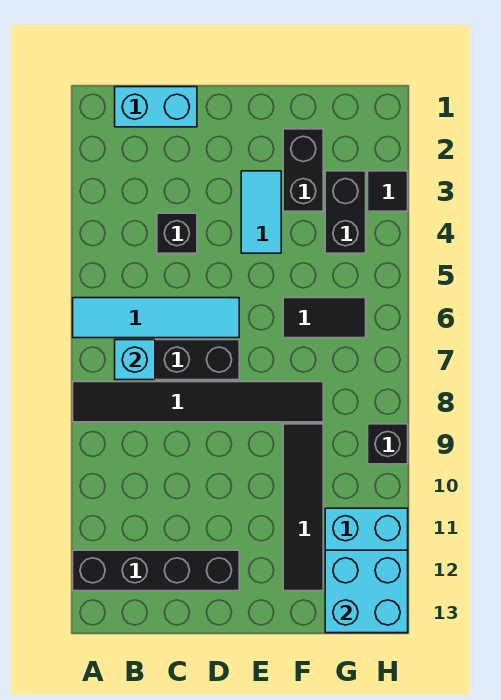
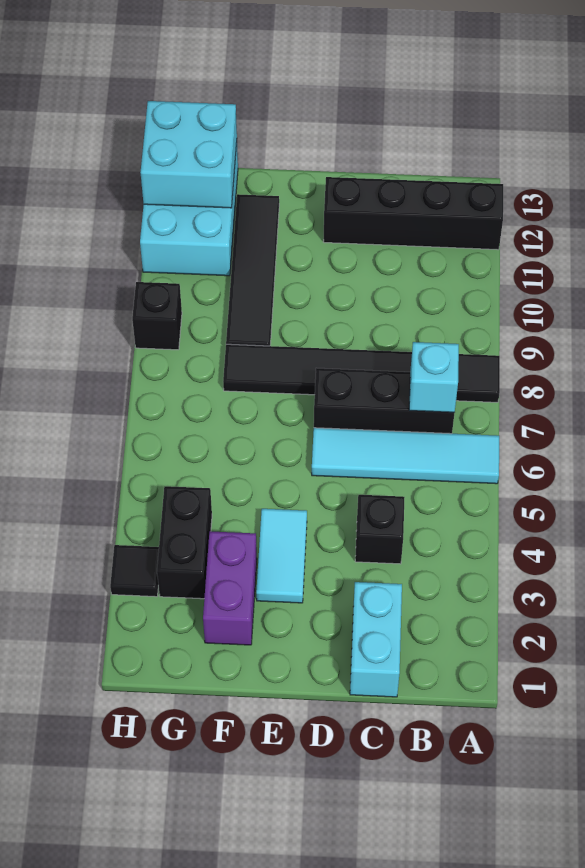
cyan brick B1:C1 level 1 -> cyan brick C1:C2 level 1
black brick F2:F3 level 1 -> purple brick F2:F3 level 1
black tile F6:G6 level 1 -> none

